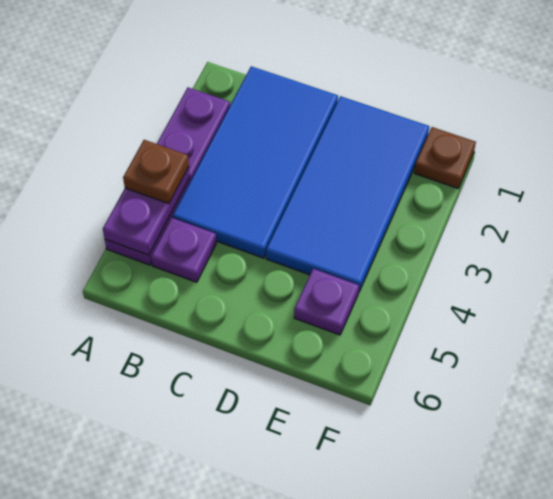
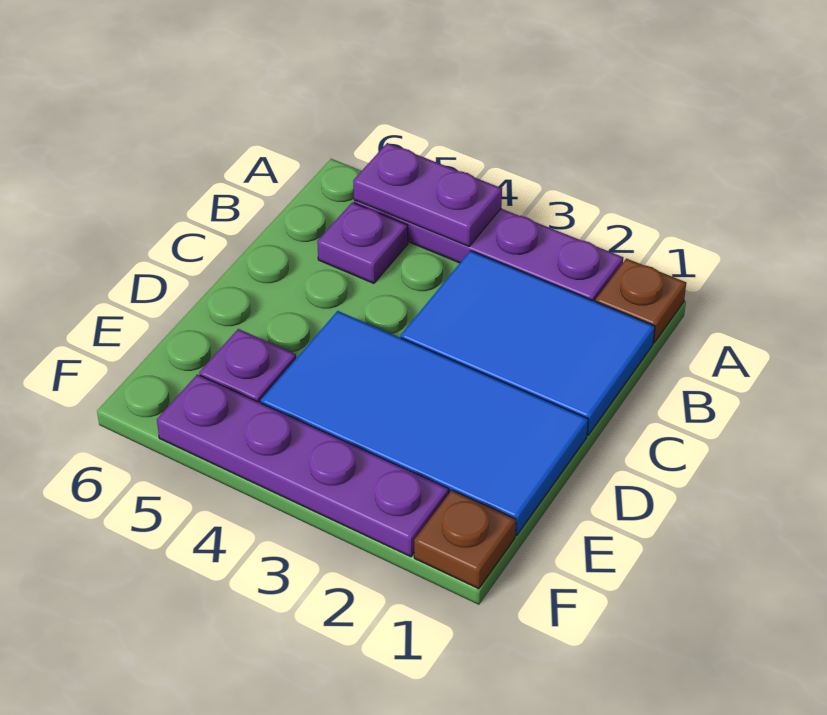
brown plate A4 level 3 -> brown plate A1 level 1
blue tile B1:C4 level 1 -> blue tile B1:C3 level 1
none -> purple plate F2:F5 level 1

